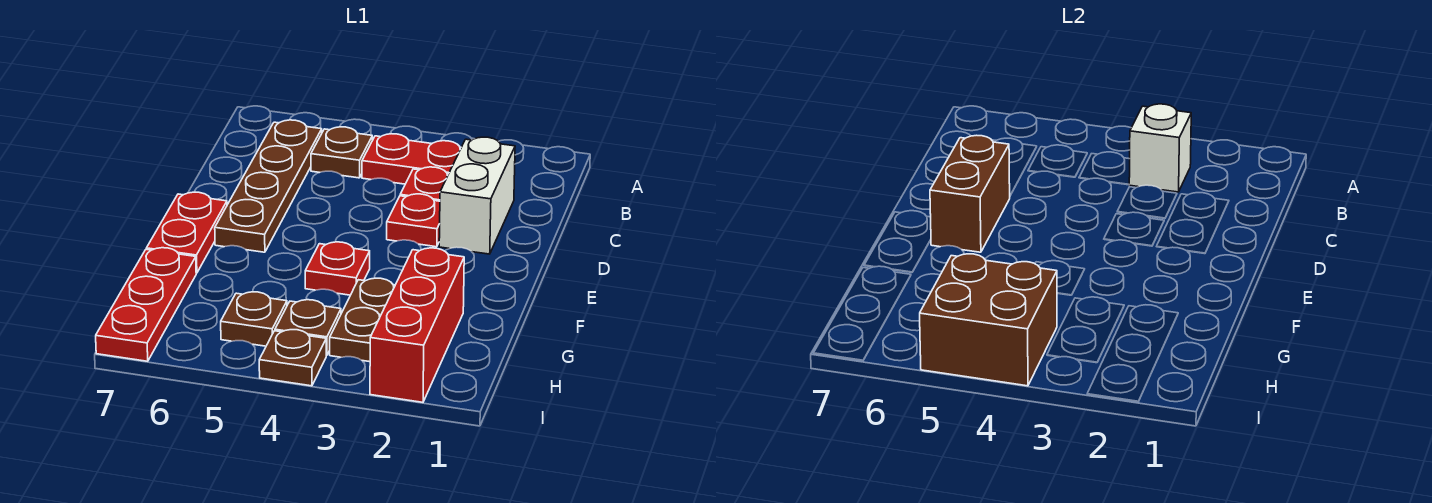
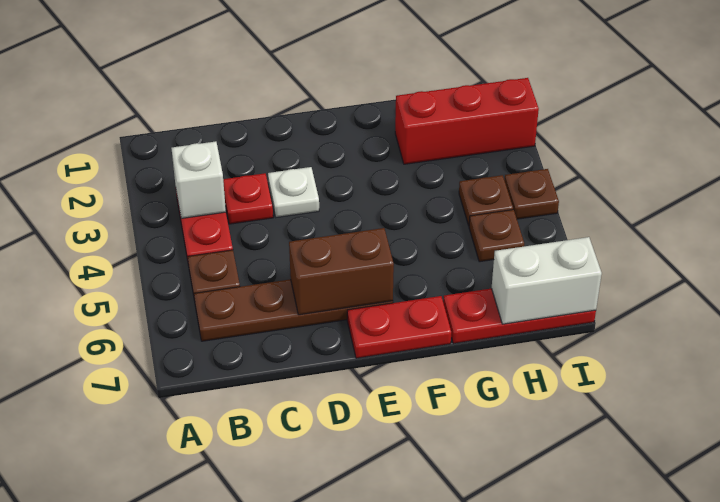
white brick C2:D2 level 1 -> white brick H7:I7 level 2
red plate D3 level 1 -> white plate D3 level 1
red plate F4 level 1 -> none
brown plate G3:H3 level 1 -> none
brown brick H4:I5 level 2 -> none

